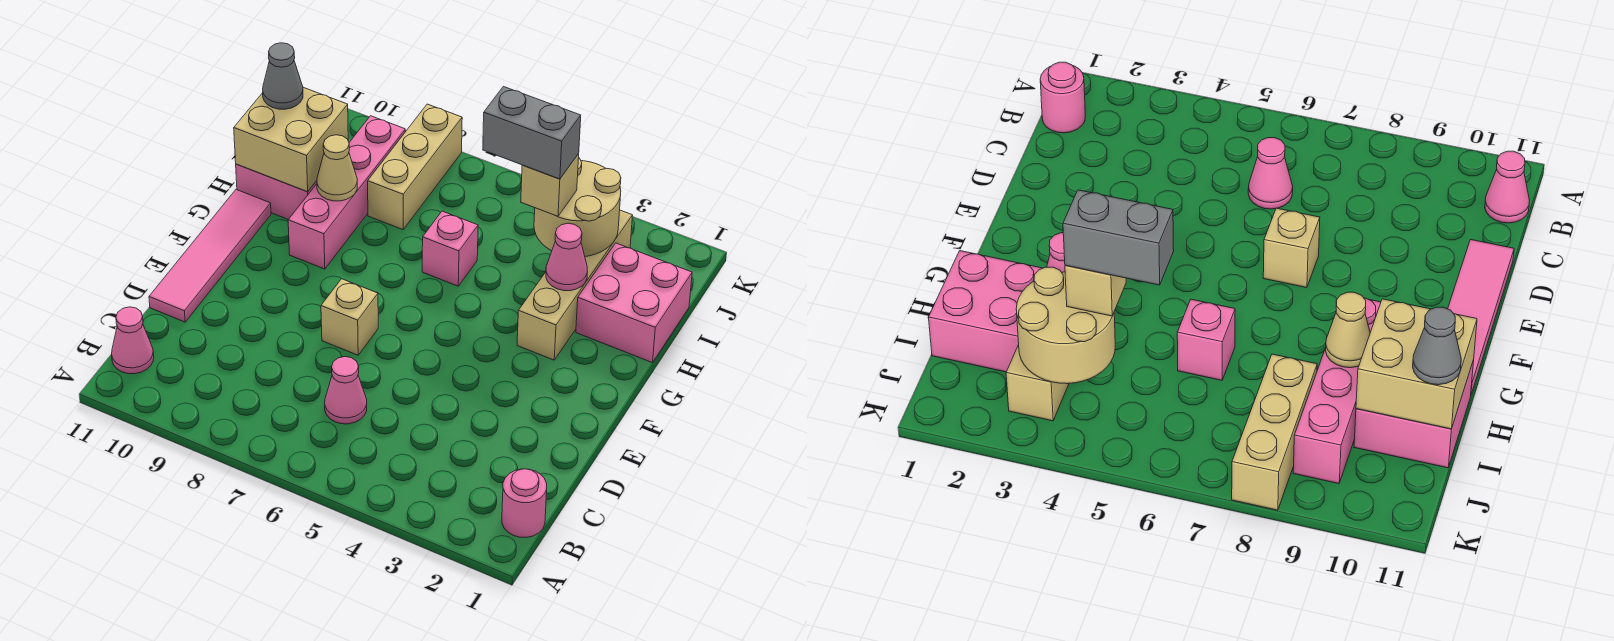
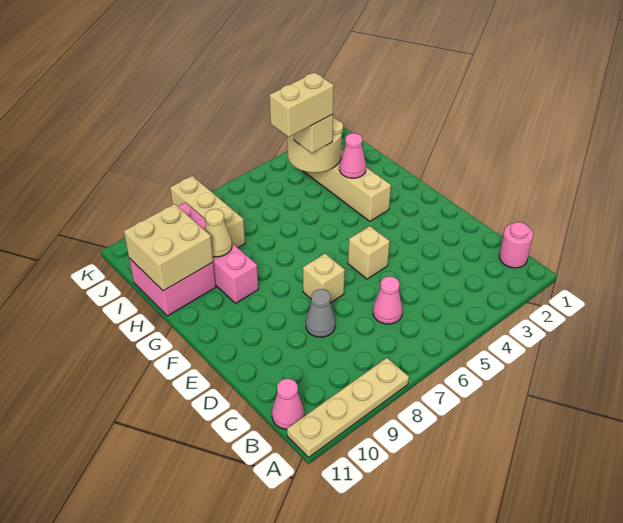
none -> tan plate A8:A11 level 1
pink tile D11:G11 level 1 -> none
none -> tan brick E5 level 1
pink brick H1:I2 level 1 -> none
pink brick H6 level 1 -> none
grey brick I4:I5 level 4 -> tan brick I4:I5 level 4
grey cone I11 level 3 -> grey cone D8 level 1

